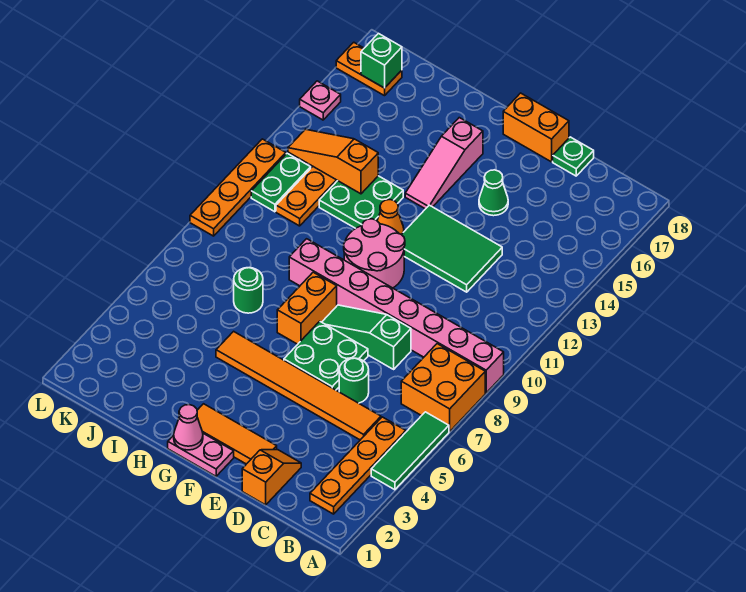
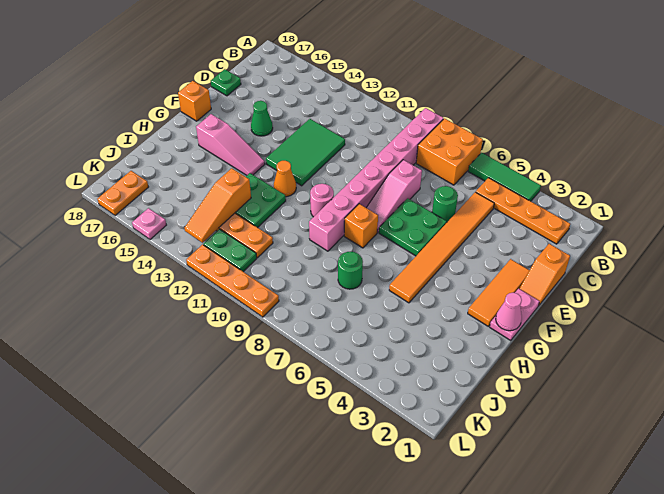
orange slope D1:D2 level 1 top 1 -> orange slope D1:E1 level 1 top D
green slope D8:F8 level 1 top D -> pink slope D8:F8 level 1 top D
orange brick E18:F18 level 1 -> orange brick F18 level 1
pink round brick F10:G11 level 1 -> pink round brick G10 level 1
orange brick G7:G8 level 1 -> orange brick G8 level 1
green brick K17 level 2 -> none

